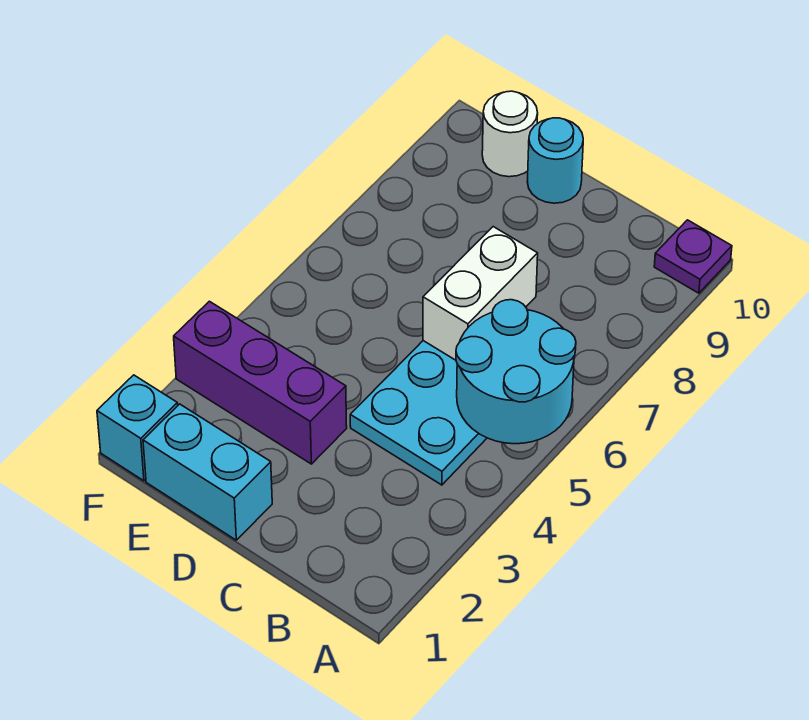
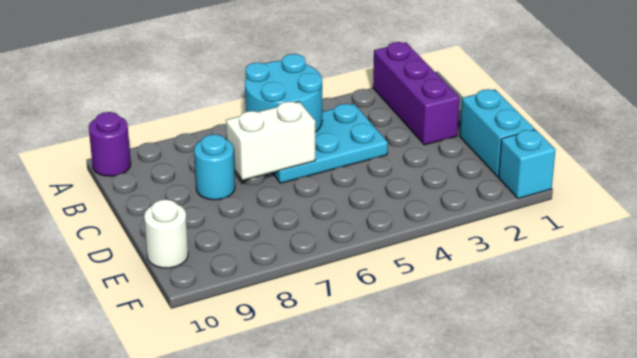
purple plate A10 level 1 -> purple round brick A10 level 1
purple brick D3:F3 level 1 -> purple brick A2:C2 level 1
cyan round brick D10 level 1 -> cyan round brick C8 level 1

